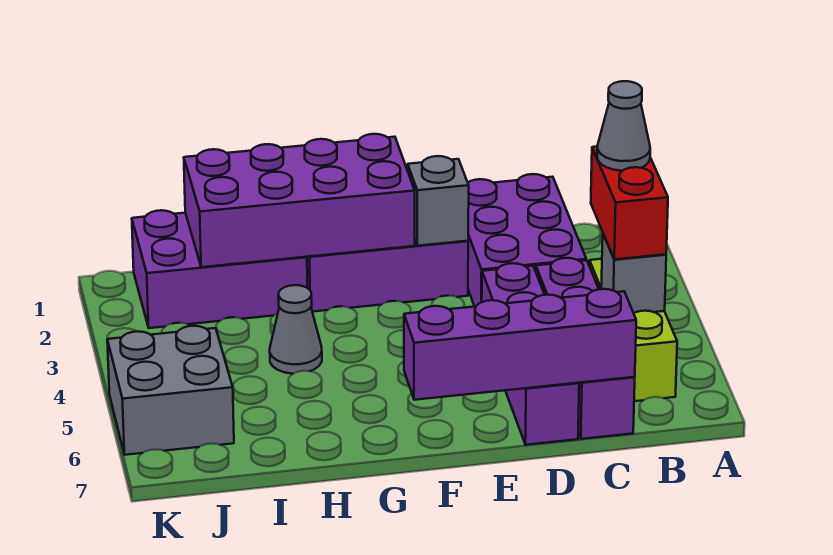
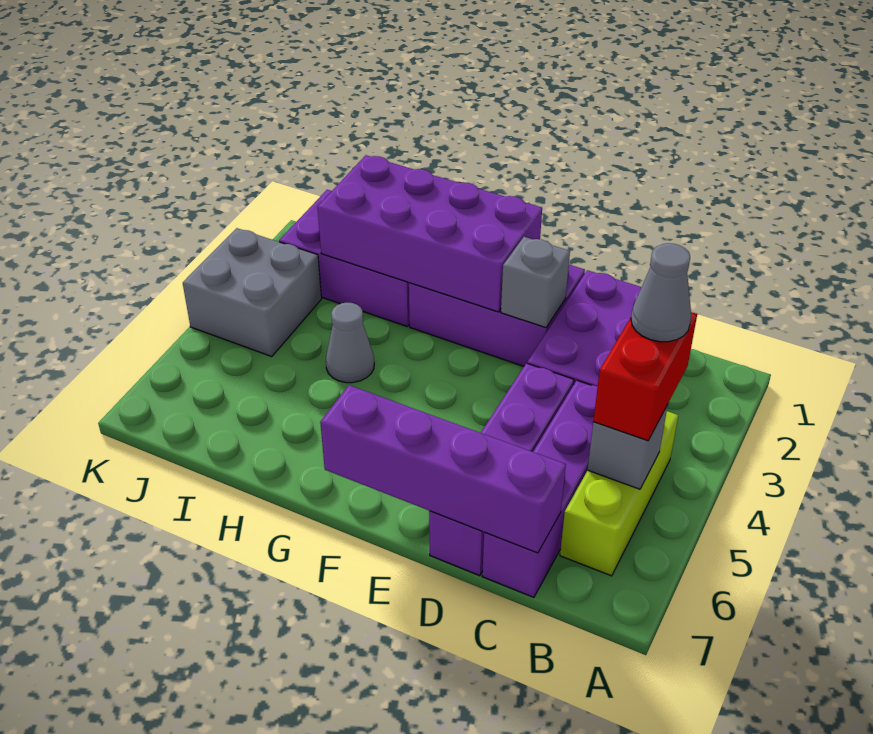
grey brick J5:K6 level 1 -> grey brick J3:K4 level 1

